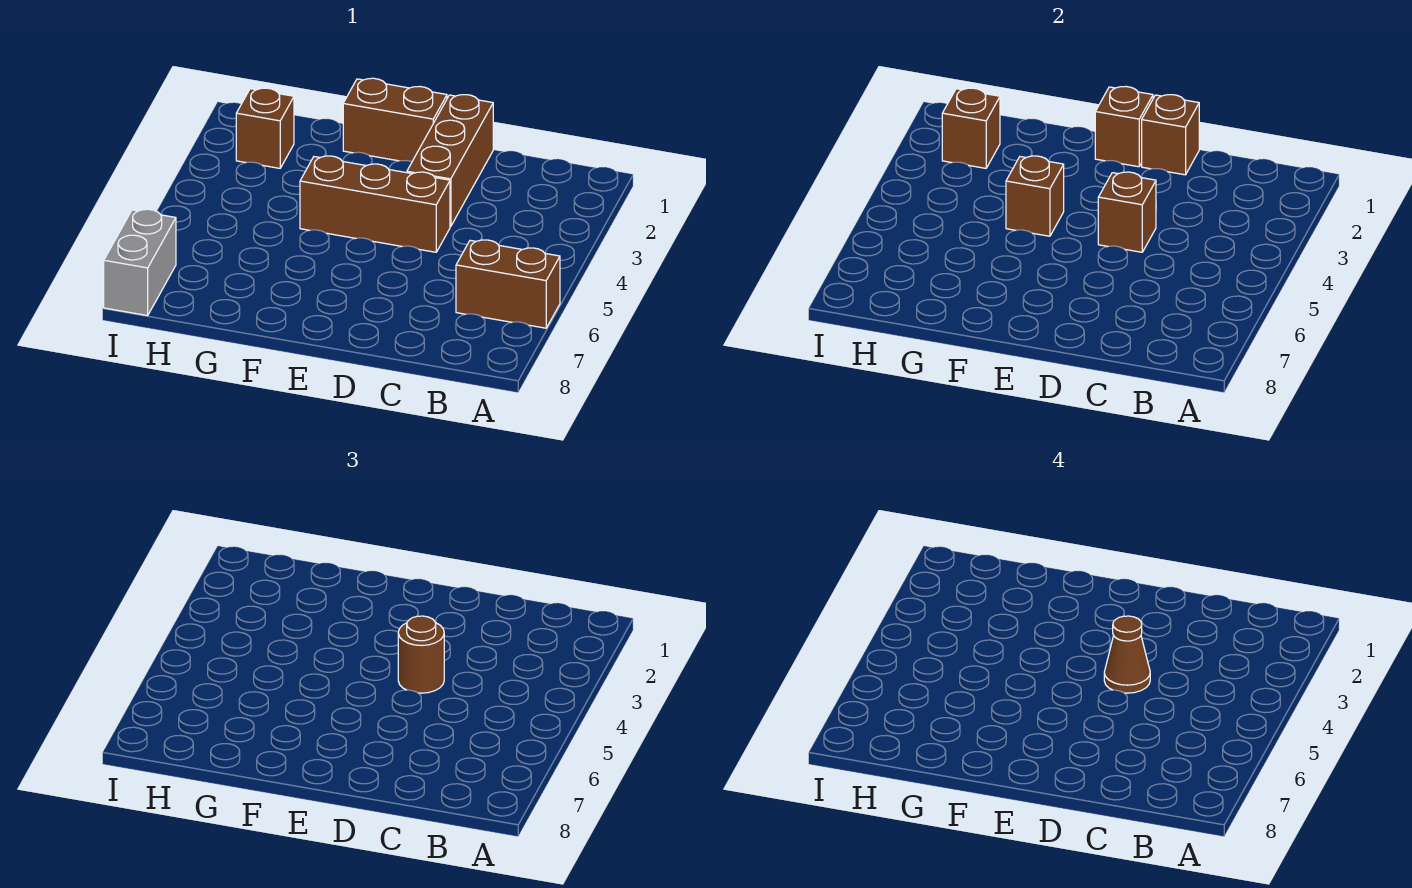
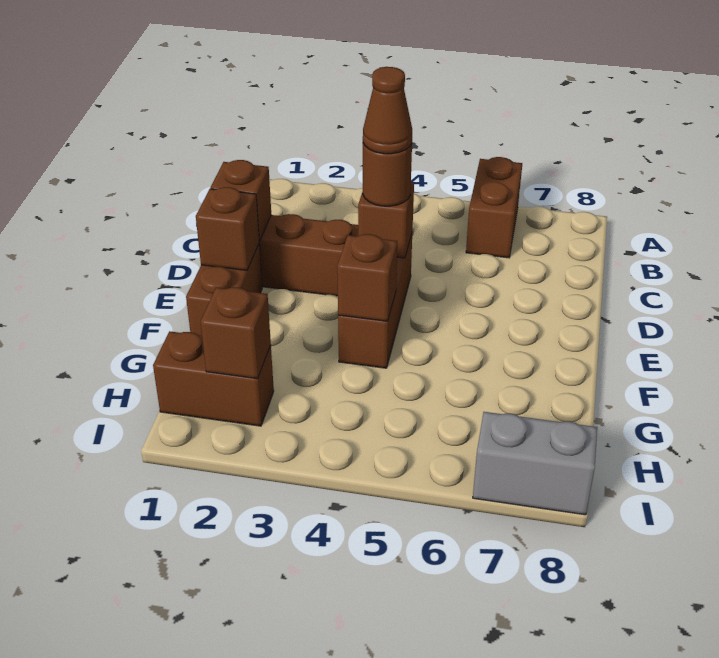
brown brick H2 level 1 -> brown brick H1:H2 level 1

